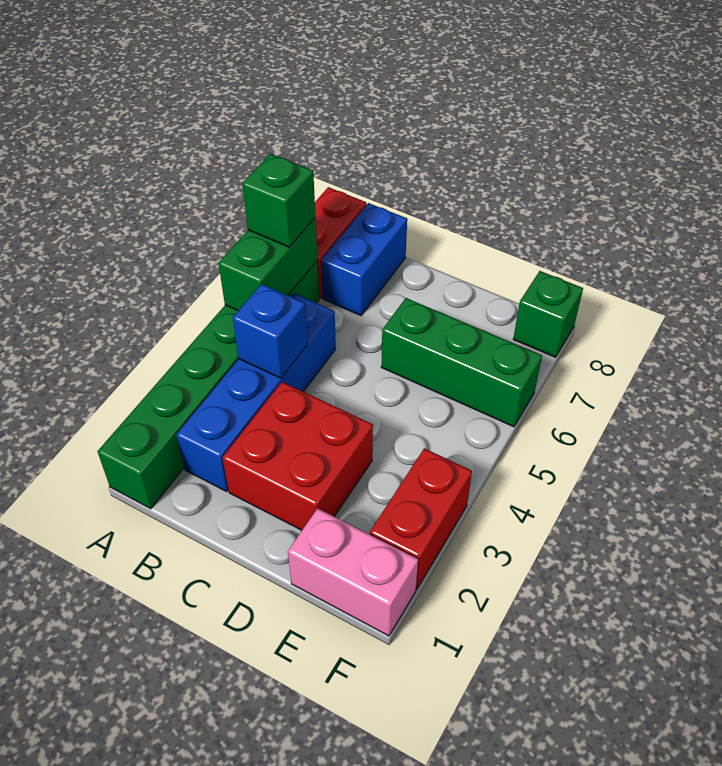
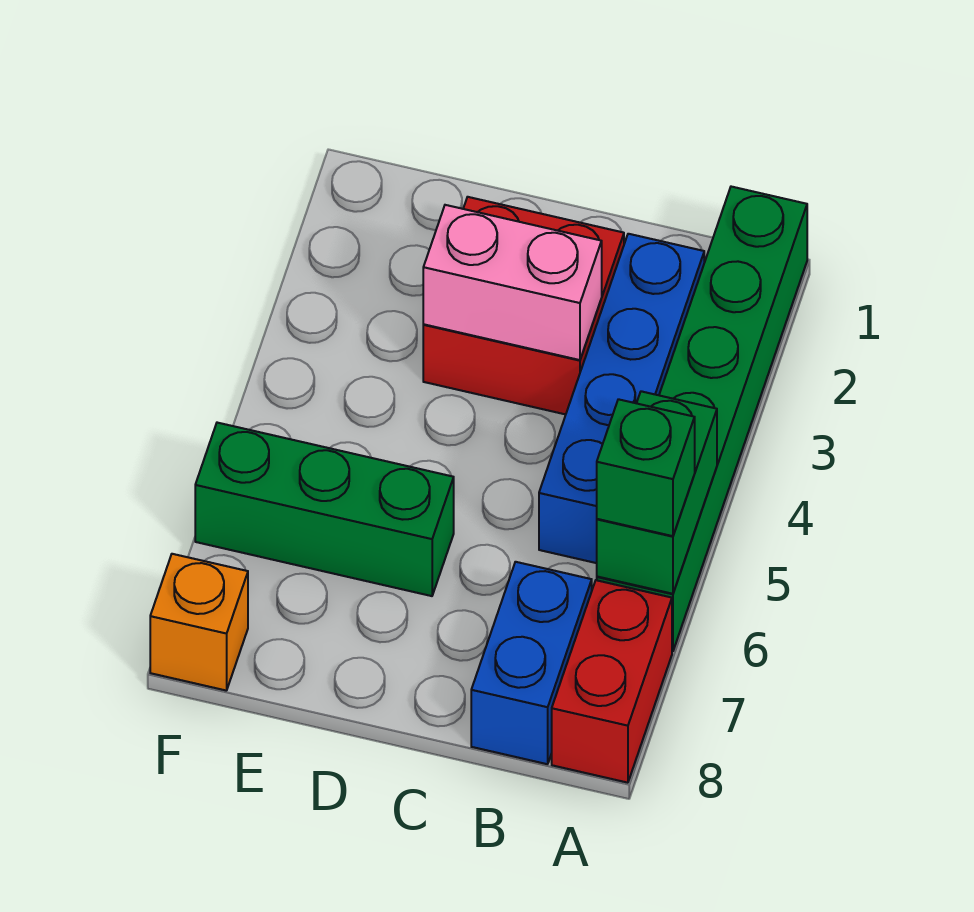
blue brick B4 level 2 -> none
pink brick E1:F1 level 1 -> pink brick C3:D3 level 2
red brick F2:F3 level 1 -> none
green brick F8 level 1 -> orange brick F8 level 1

